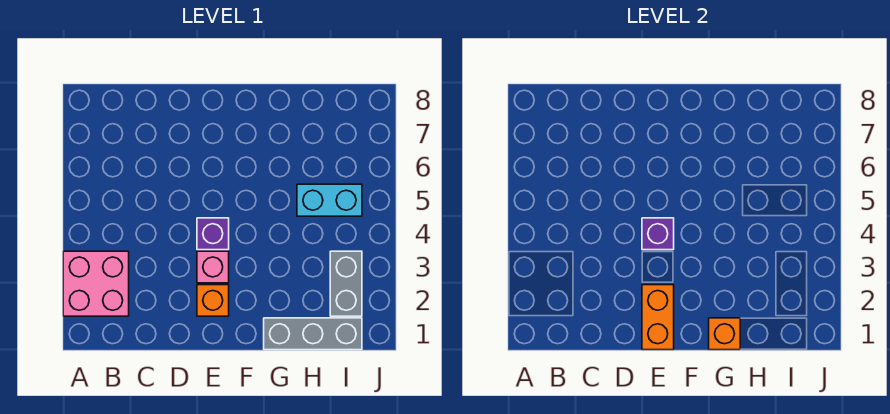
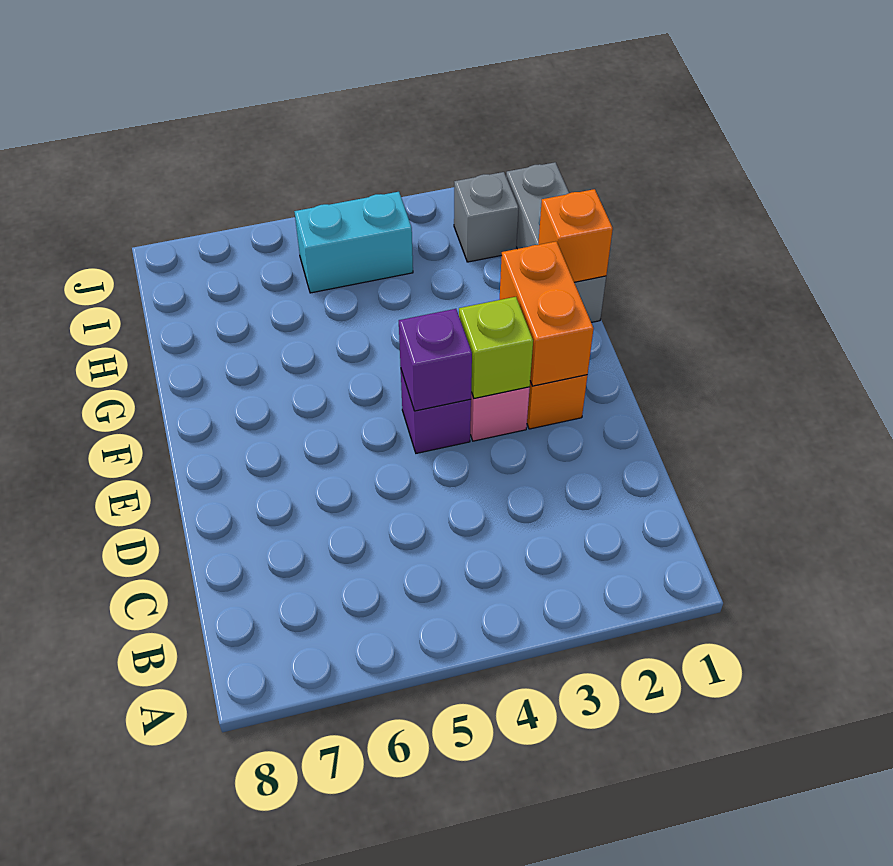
pink brick A2:B3 level 1 -> none
orange brick E1:E2 level 2 -> orange brick E2:F2 level 2
none -> lime brick E3 level 2
cyan brick H5:I5 level 1 -> cyan brick I4:I5 level 1
grey brick I2:I3 level 1 -> grey brick I2 level 1

